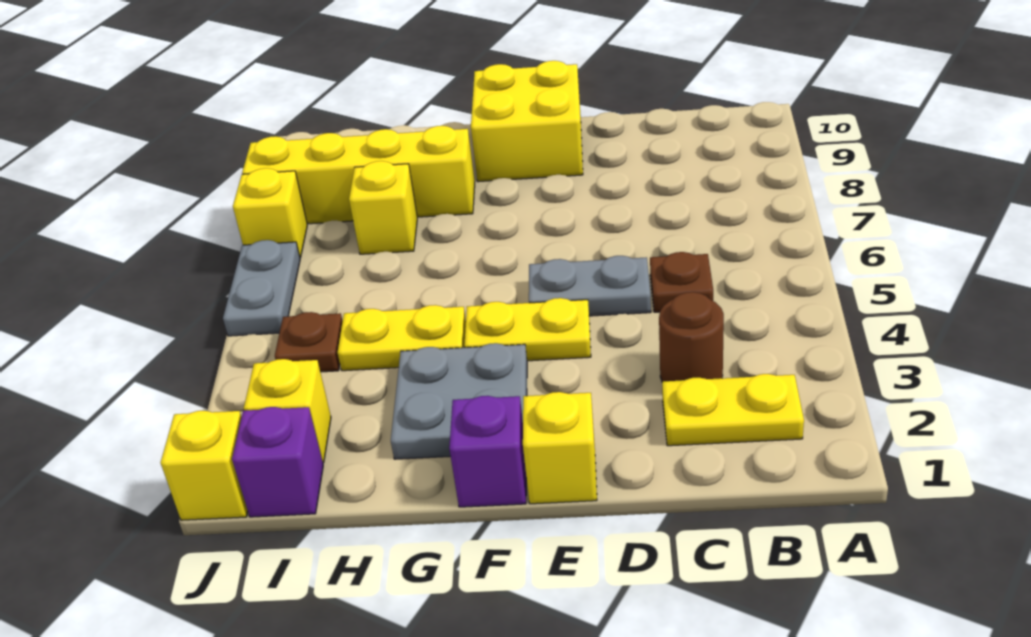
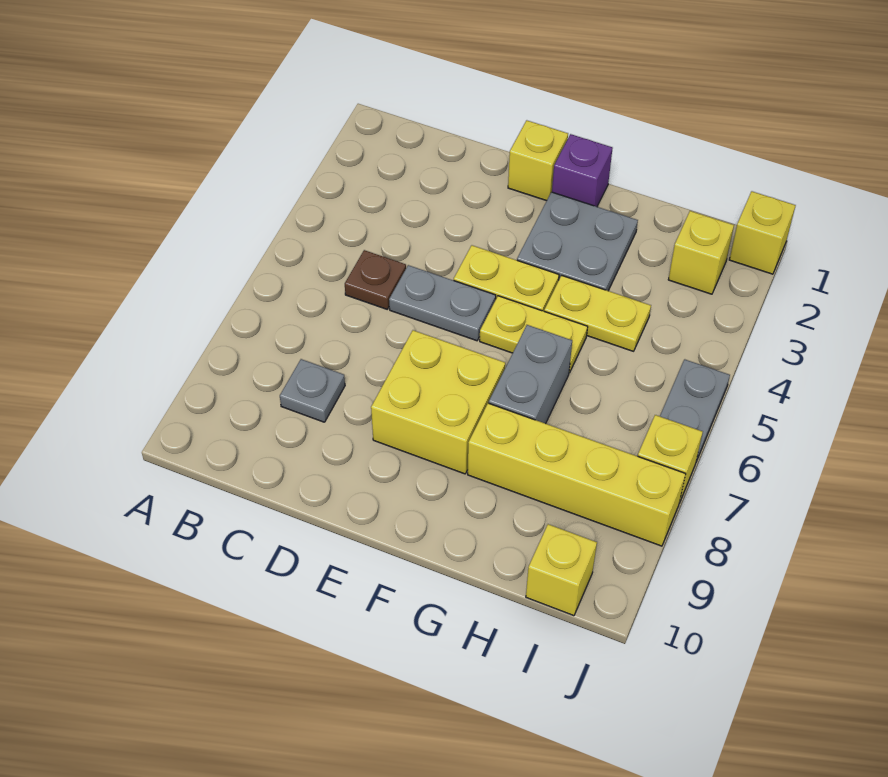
yellow plate B2:C2 level 1 -> yellow plate F5:G5 level 1
brown round brick C3 level 1 -> none
none -> grey plate C8 level 1
yellow brick E9:F10 level 1 -> yellow brick E7:F8 level 1
none -> grey brick G6:G7 level 1
yellow brick H7 level 1 -> yellow brick I10 level 1
purple brick I1 level 1 -> none
brown plate I4 level 1 -> none

